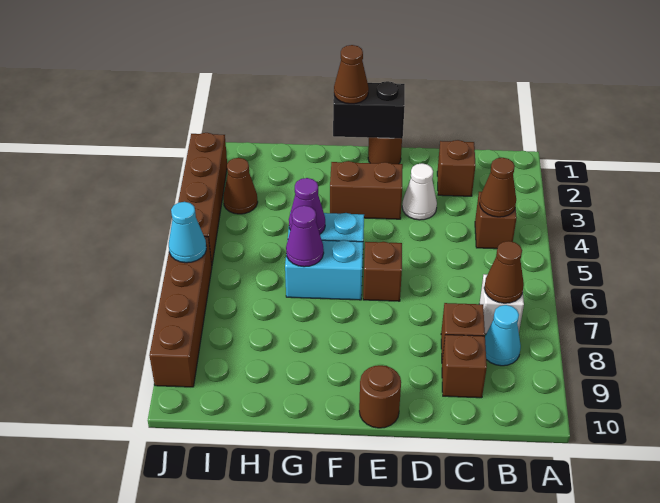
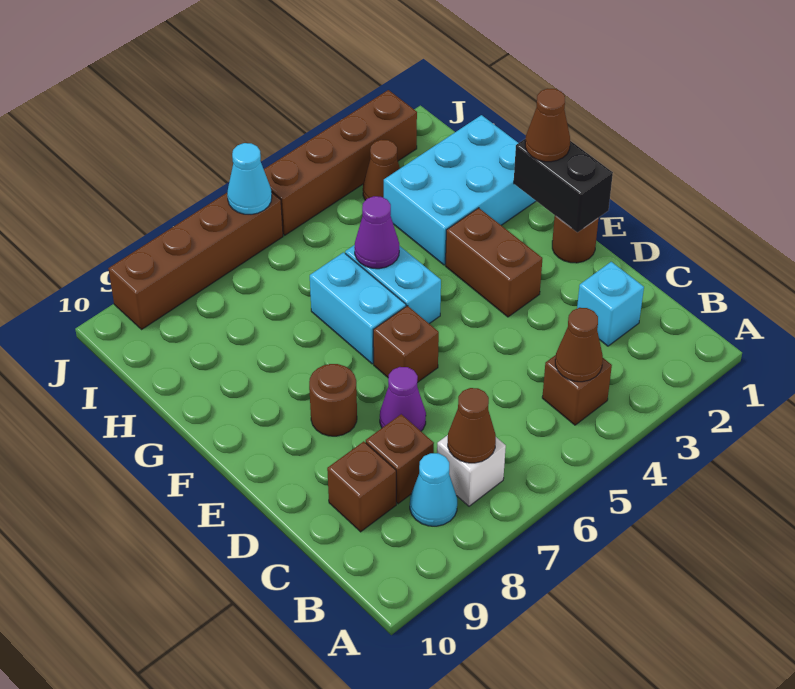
brown brick C2 level 1 -> cyan brick C2 level 1
white cone D3 level 1 -> none
brown round brick E10 level 1 -> brown round brick E8 level 1
none -> cyan brick G1:H3 level 1
purple cone G6 level 2 -> purple cone D7 level 1

